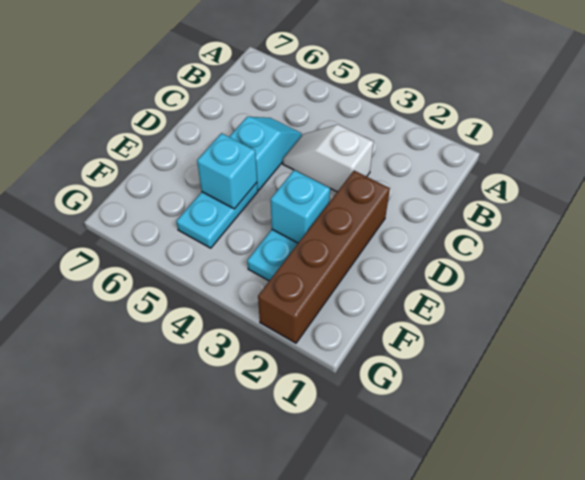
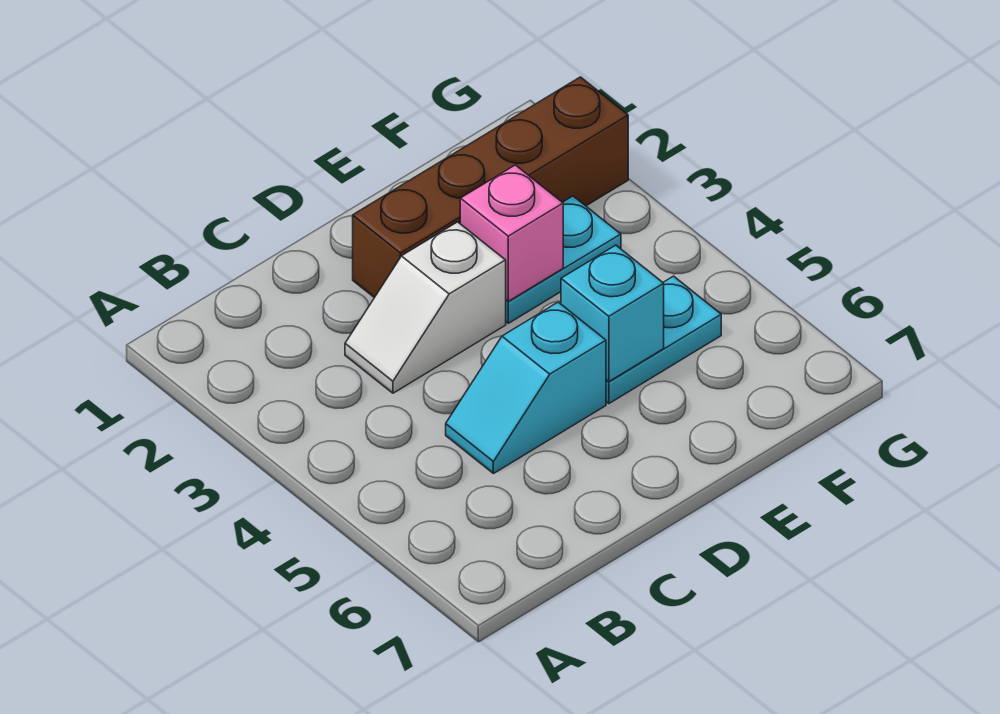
white slope C3:C4 level 1 top 3 -> white slope C3:D3 level 1 top D
cyan brick E3 level 2 -> pink brick E3 level 2

